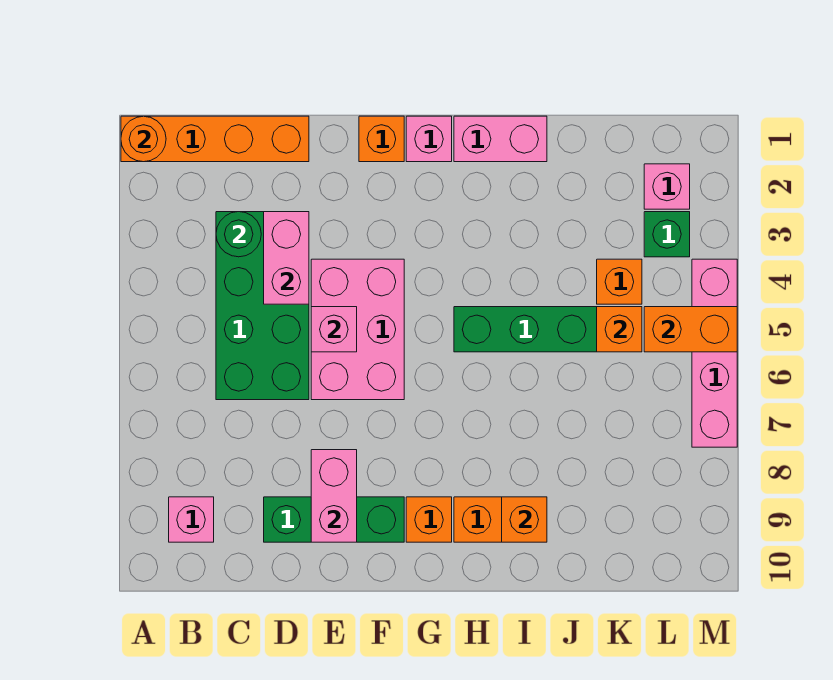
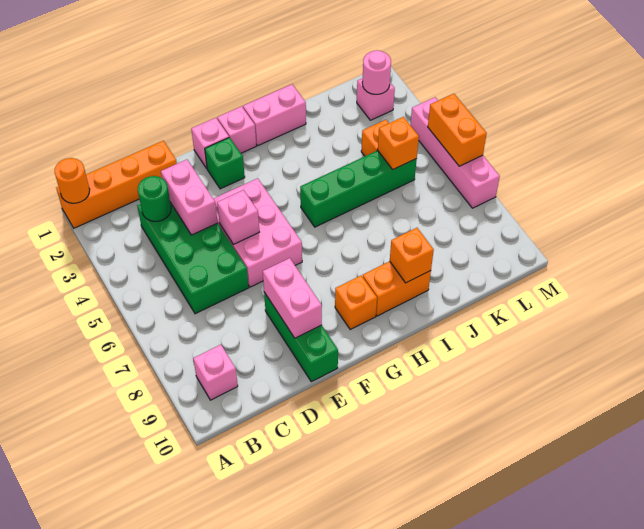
green brick D9:F9 level 1 -> green brick E8:E10 level 1
orange brick F1 level 1 -> pink brick F1 level 1
none -> pink round brick L2 level 2
green brick L3 level 1 -> green brick F2 level 1
orange brick L5:M5 level 2 -> orange brick M5:M6 level 2

